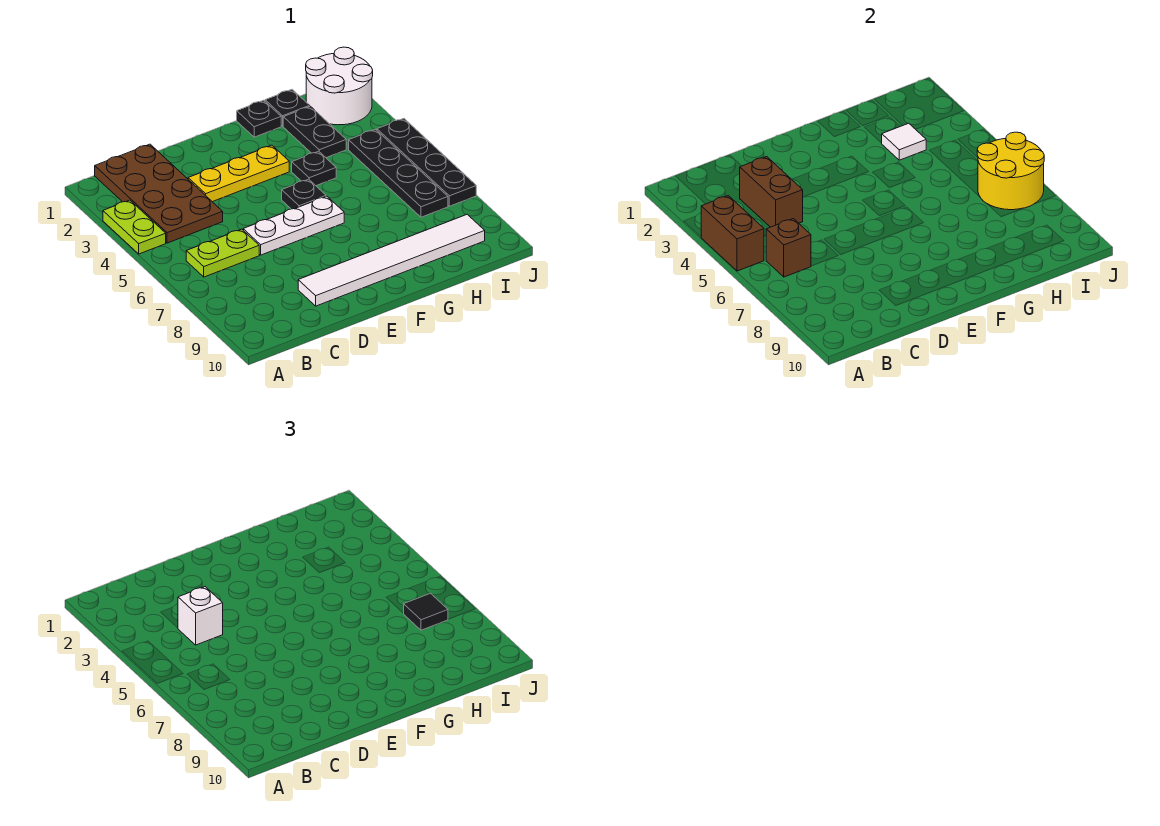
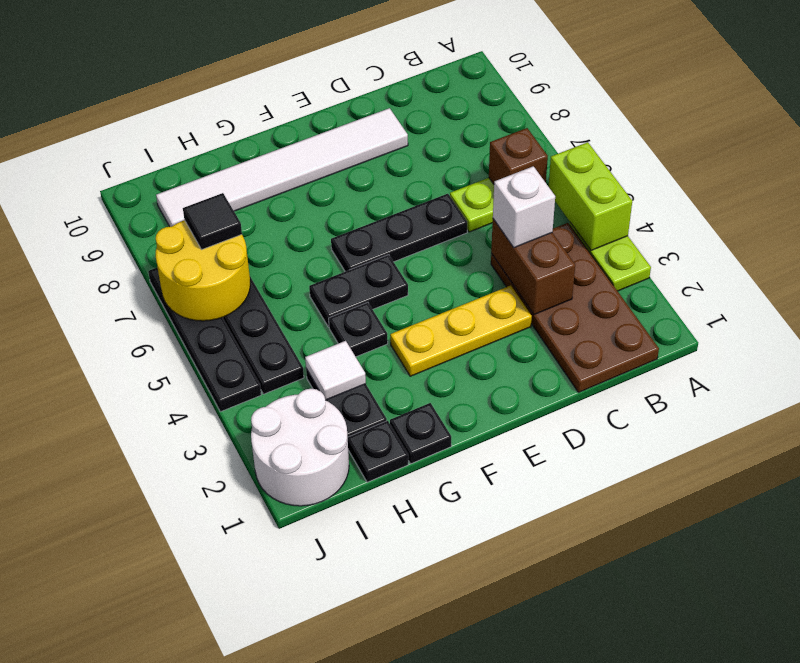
brown brick A4:A5 level 2 -> lime brick A4:A5 level 2
white plate D6:F6 level 1 -> black plate D6:F6 level 1
black plate F5 level 1 -> black plate F5:G5 level 1

